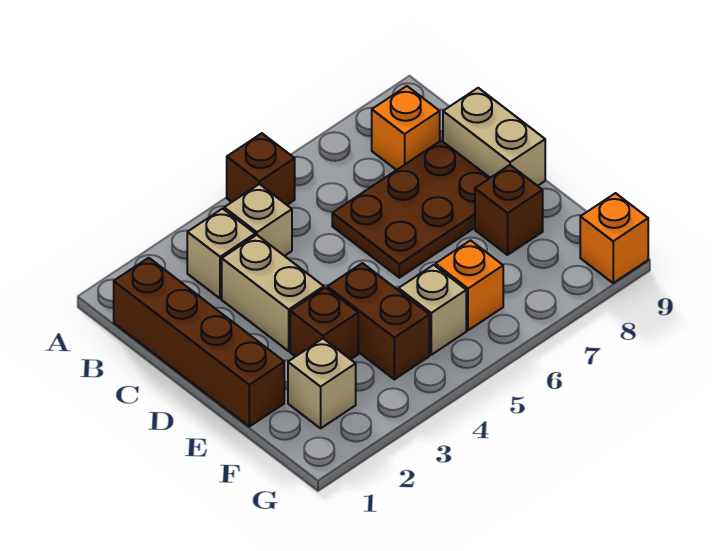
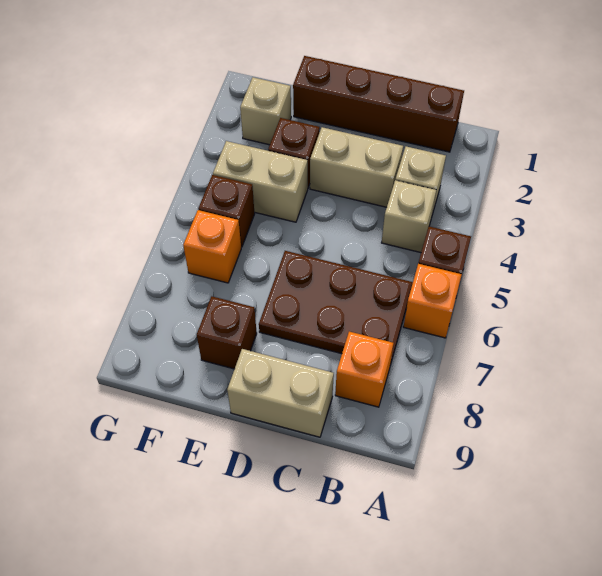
brown plate C6:D8 level 1 -> brown plate B6:D7 level 1
brown brick E4:F4 level 1 -> tan brick E4:F4 level 1
tan brick F5 level 1 -> brown brick F5 level 1
orange brick G9 level 1 -> orange brick A6 level 1

